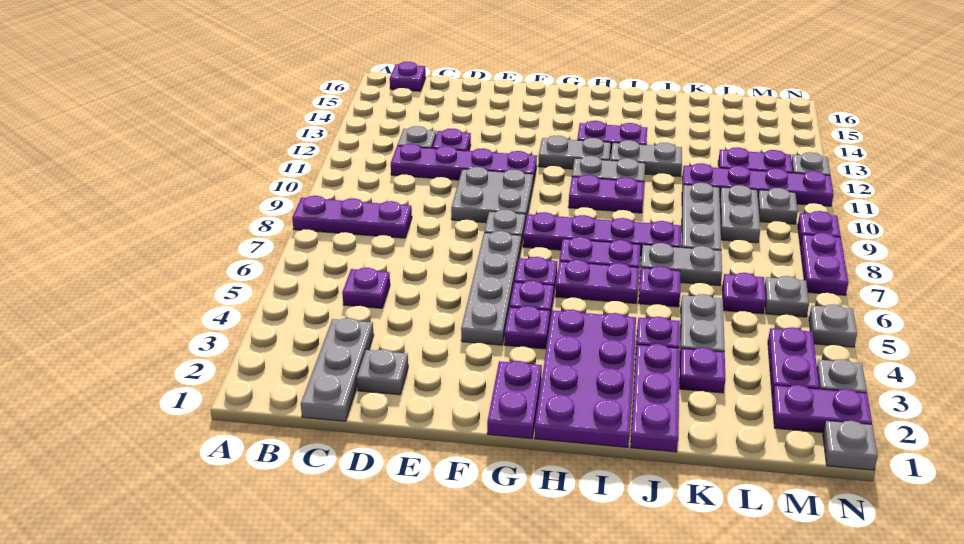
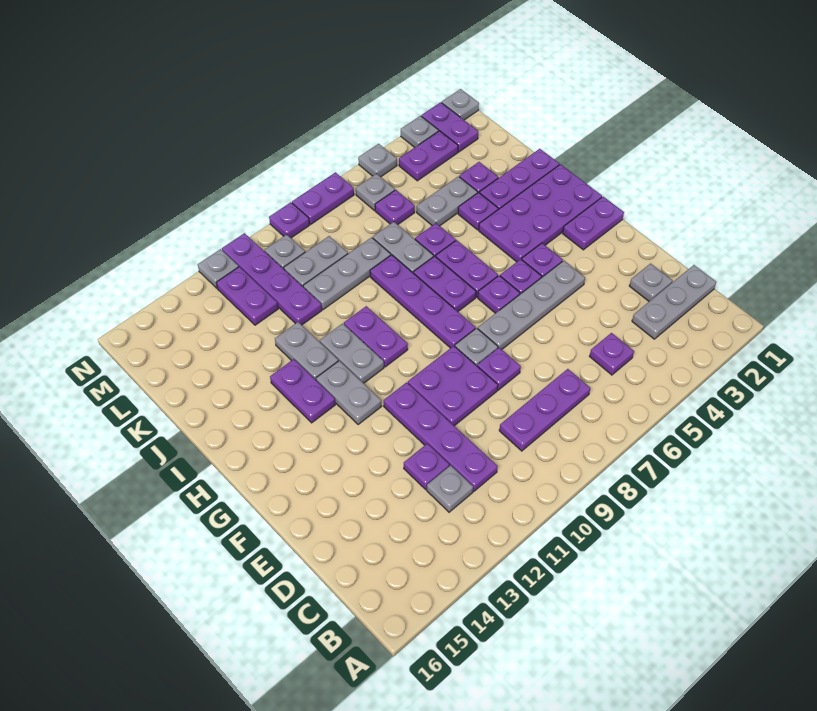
purple plate A8:C8 level 1 -> purple plate C7:C9 level 1
purple plate B16 level 1 -> purple plate E8 level 1
grey plate E9:F10 level 1 -> purple plate E9:F10 level 1

